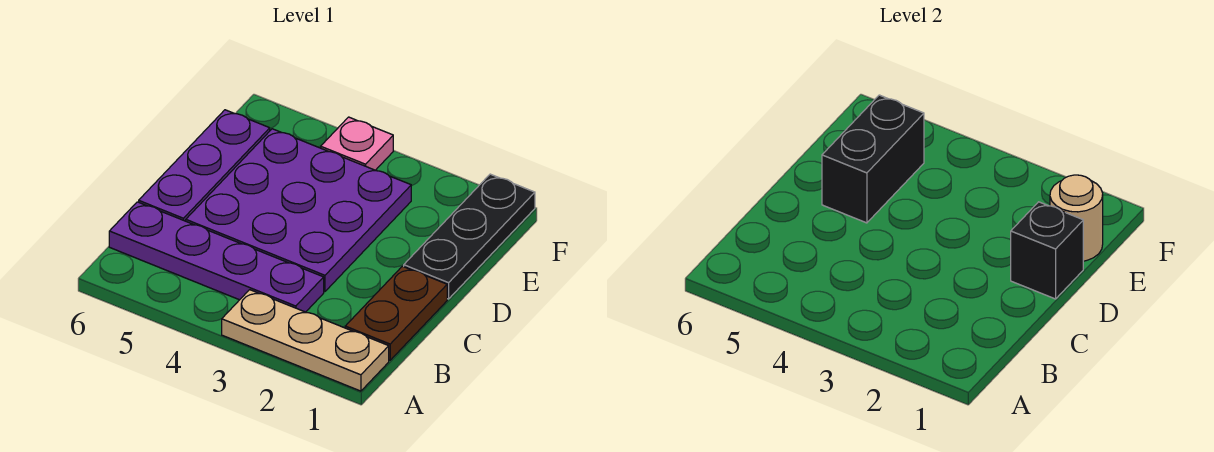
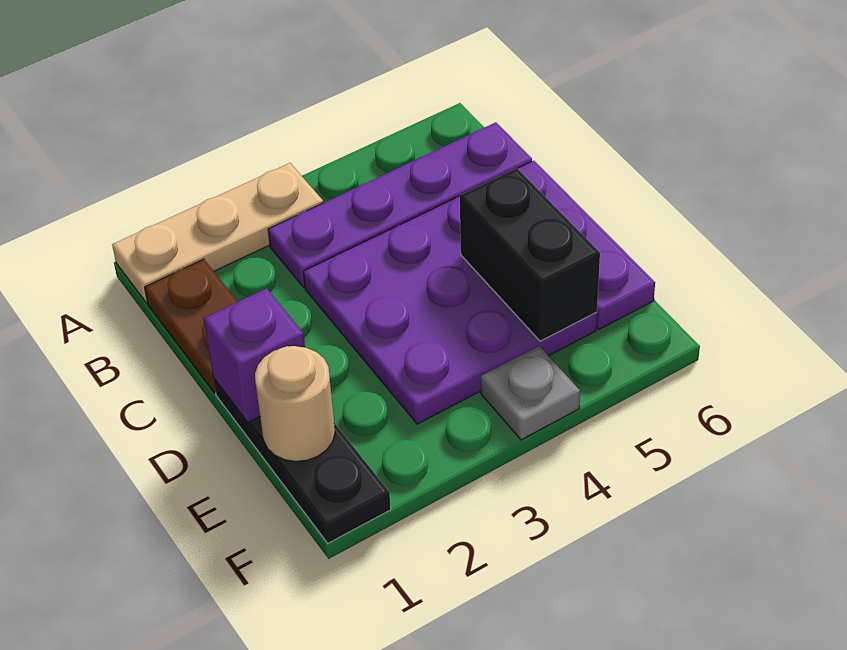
black brick D1 level 2 -> purple brick D1 level 2
pink plate F4 level 1 -> grey plate F4 level 1

